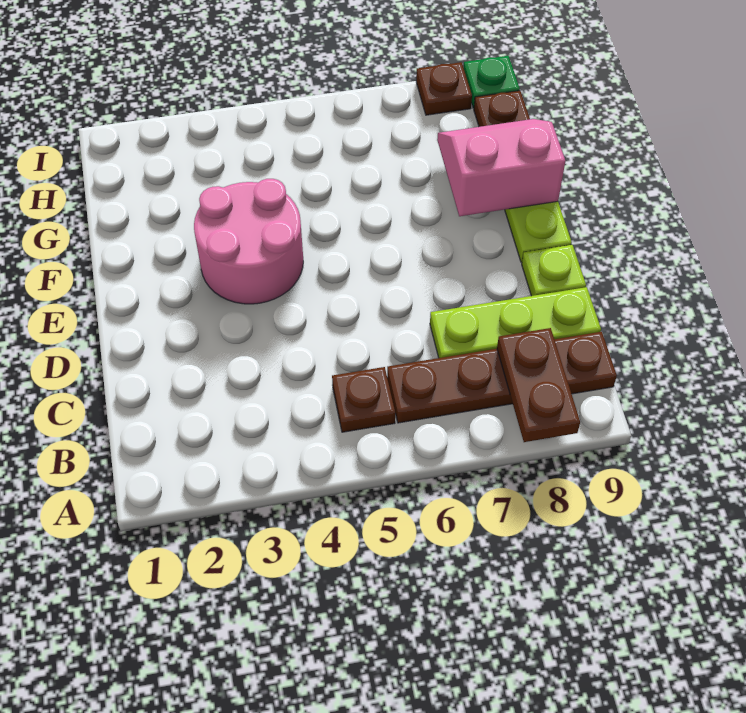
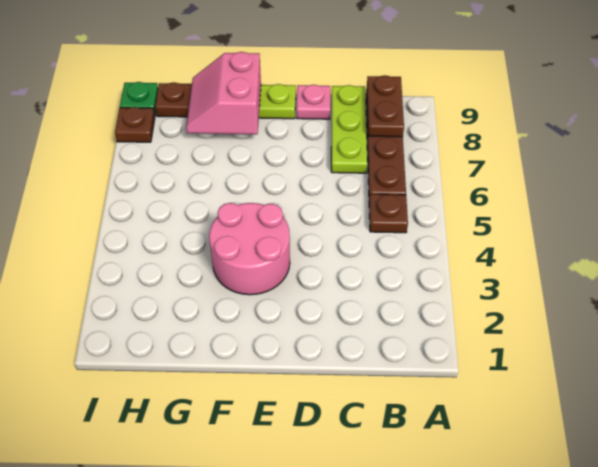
brown plate A8:B8 level 2 -> brown plate B8:B9 level 2
lime plate D9 level 1 -> pink plate D9 level 1

